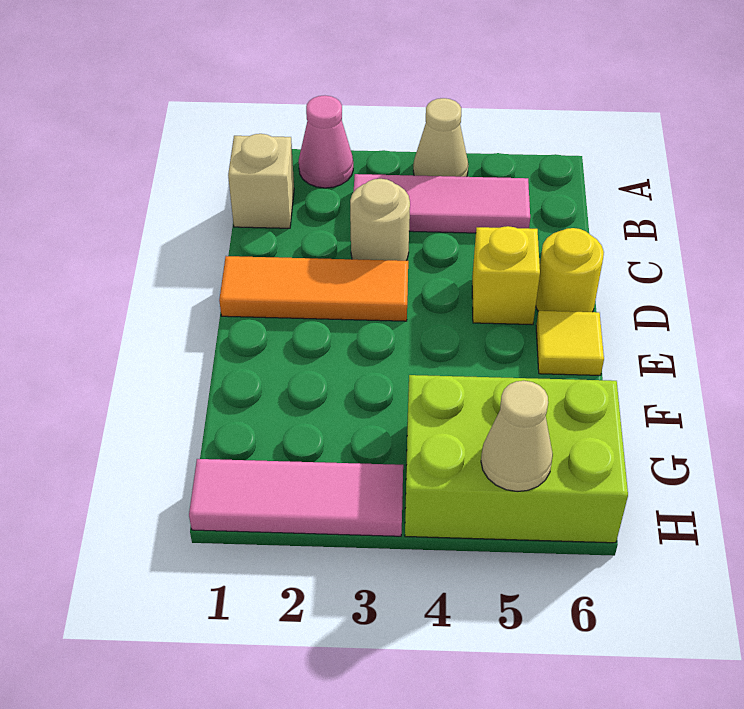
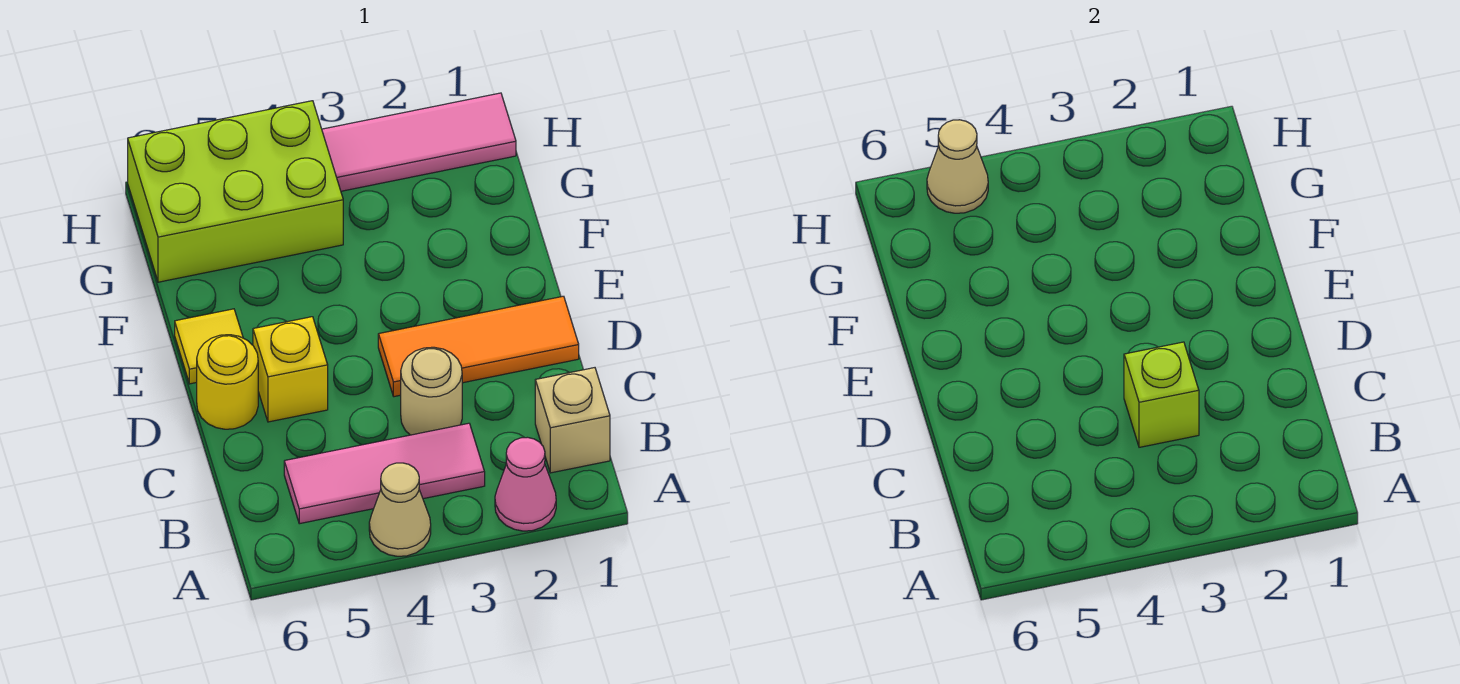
none -> lime brick C3 level 2

